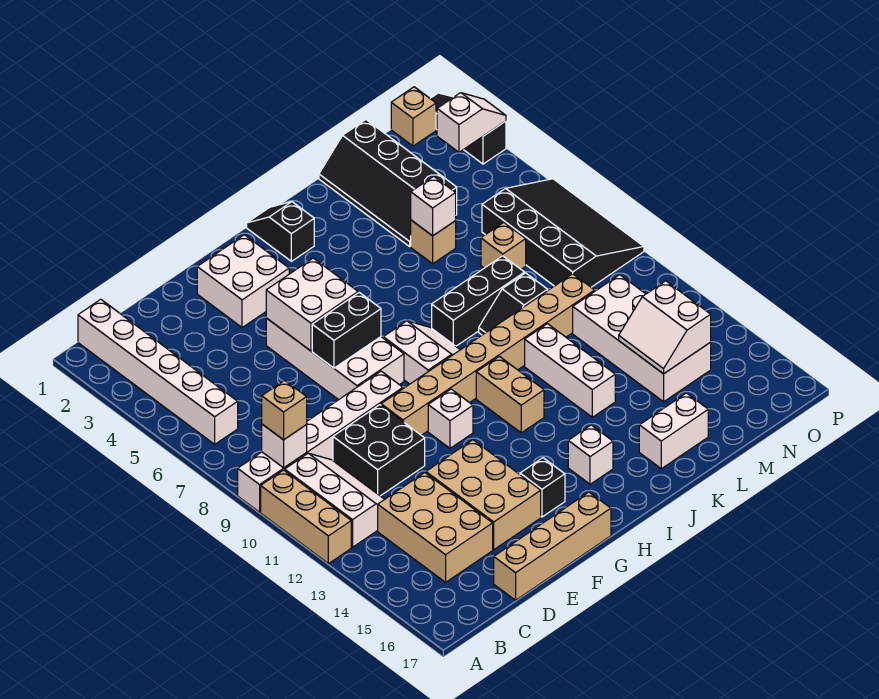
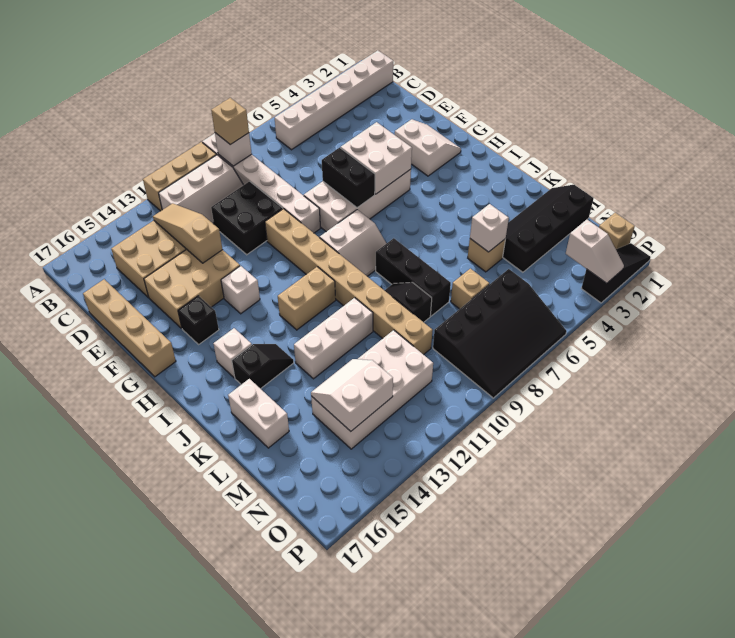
none -> tan slope C13:E13 level 2 top E
white brick F2:G3 level 1 -> white slope F2:G3 level 1 top 3
white brick G11 level 1 -> white brick G13 level 1
black slope I1:I2 level 1 top 2 -> black slope J14:J15 level 1 top 15

